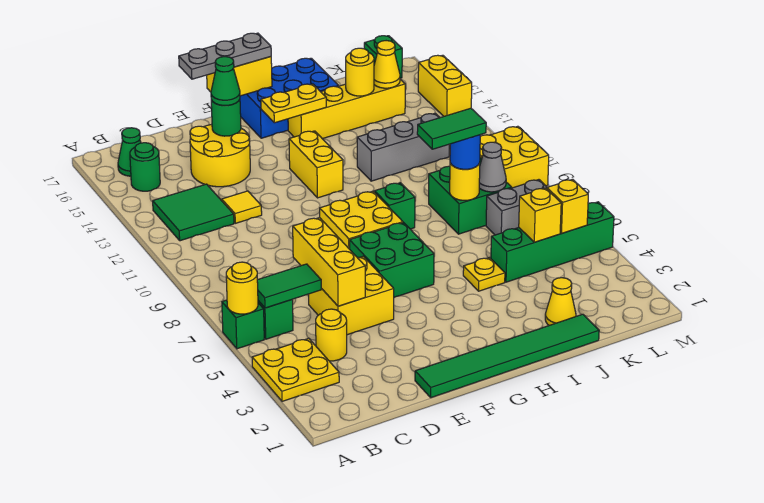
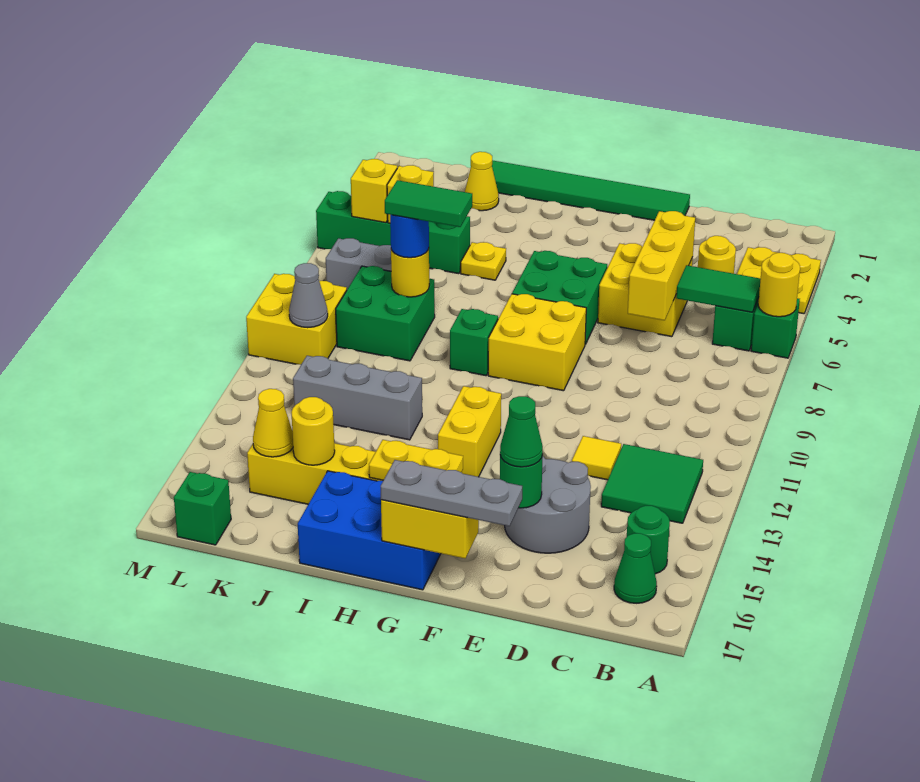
yellow round brick D14:E15 level 1 -> grey round brick D14:E15 level 1
grey cone K8 level 2 -> grey cone L10 level 2
yellow brick M14:M15 level 1 -> none

